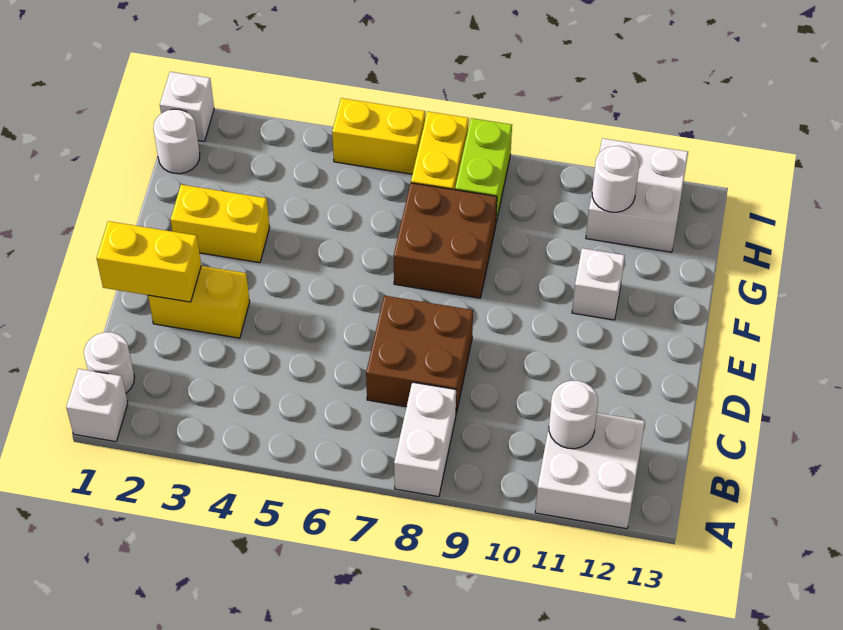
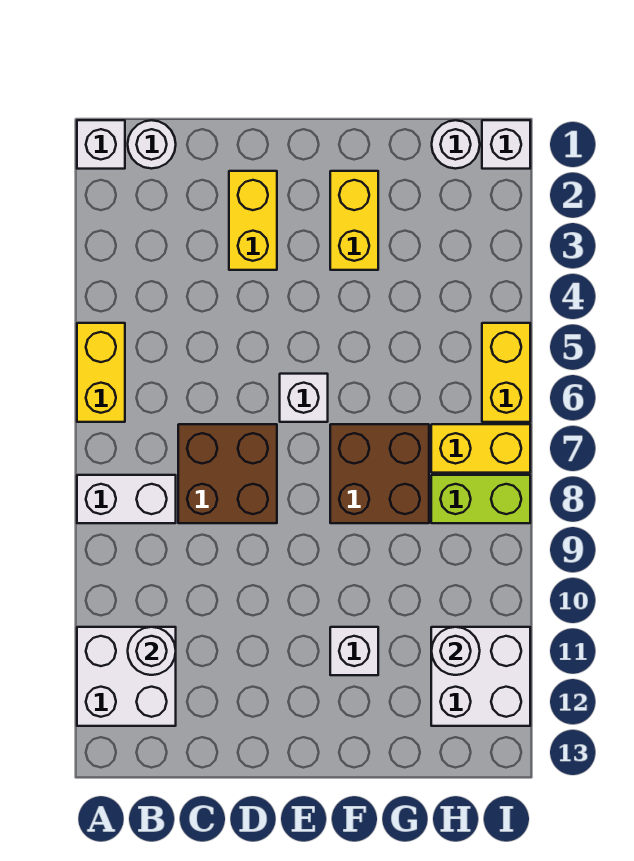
yellow brick D1:D2 level 2 -> yellow brick A5:A6 level 1
none -> white brick E6 level 1

